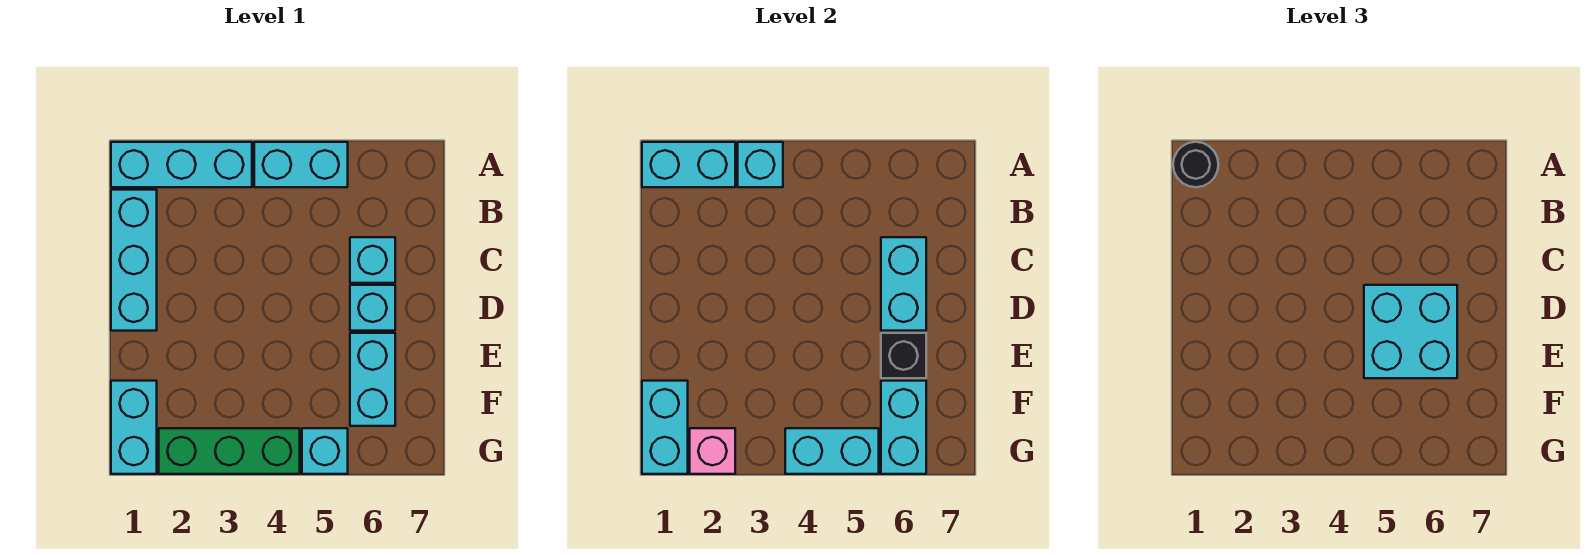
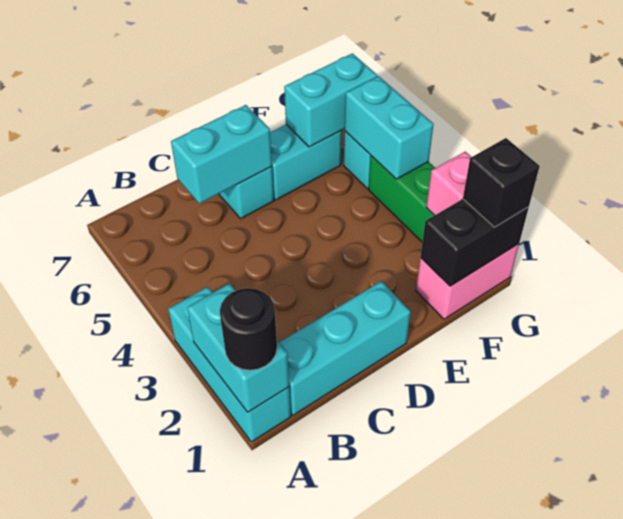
cyan brick A3 level 2 -> none
cyan brick A4:A5 level 1 -> none
cyan brick C6 level 1 -> none
cyan brick D5:E6 level 3 -> none
black brick E6 level 2 -> black brick G1 level 3
cyan brick F1:G1 level 1 -> pink brick F1:G1 level 1
cyan brick F1:G1 level 2 -> black brick F1:G1 level 2

